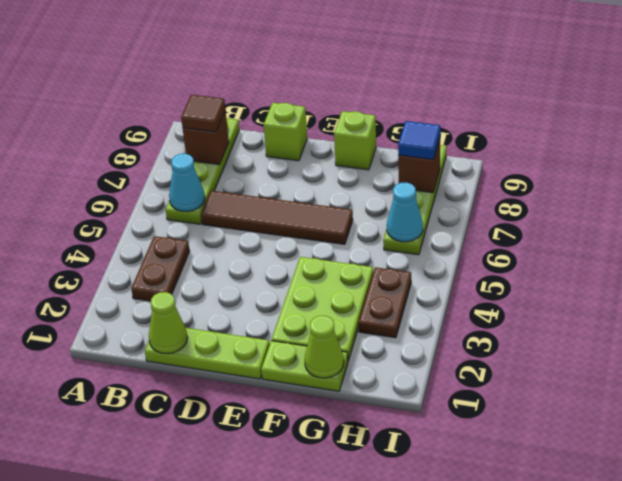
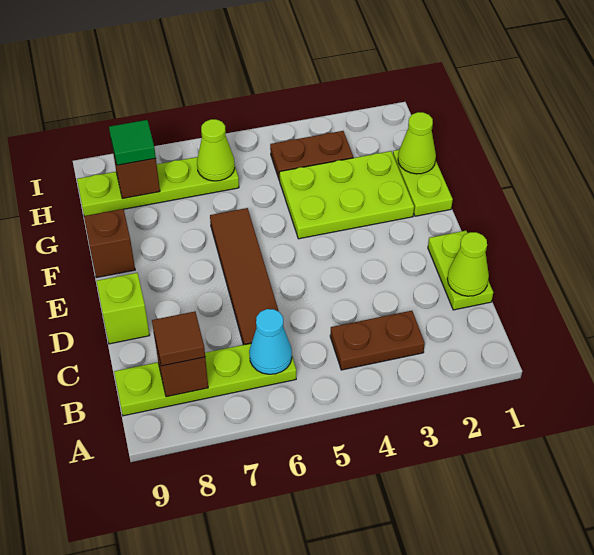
lime plate C1:E1 level 1 -> lime plate C1:D1 level 1
lime brick F9 level 1 -> brown brick F9 level 1
cyan cone H6 level 2 -> lime cone H6 level 2
blue tile H8 level 3 -> green tile H8 level 3

